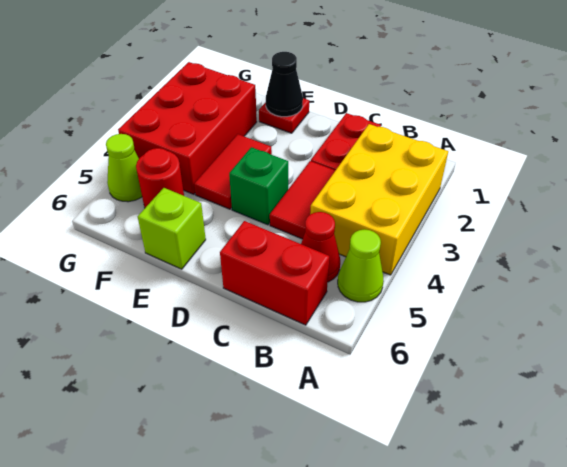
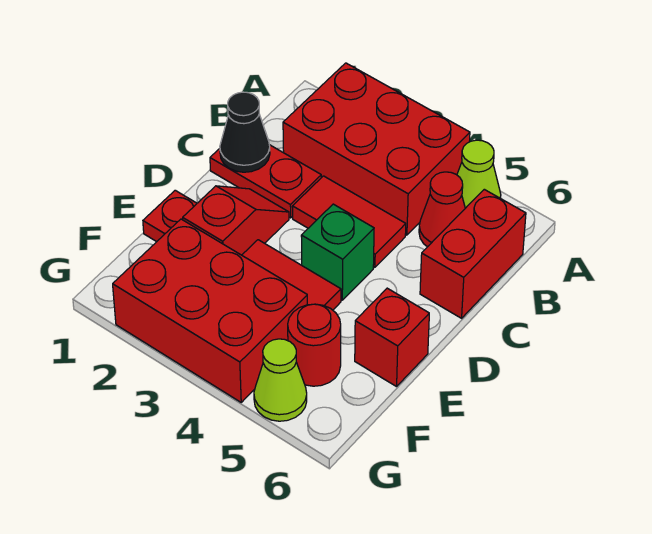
yellow brick A2:B4 level 1 -> red brick A2:B4 level 1
none -> red slope D2:E2 level 1 top E
black cone E1 level 2 -> black cone C1 level 2
lime brick E6 level 1 -> red brick E6 level 1

